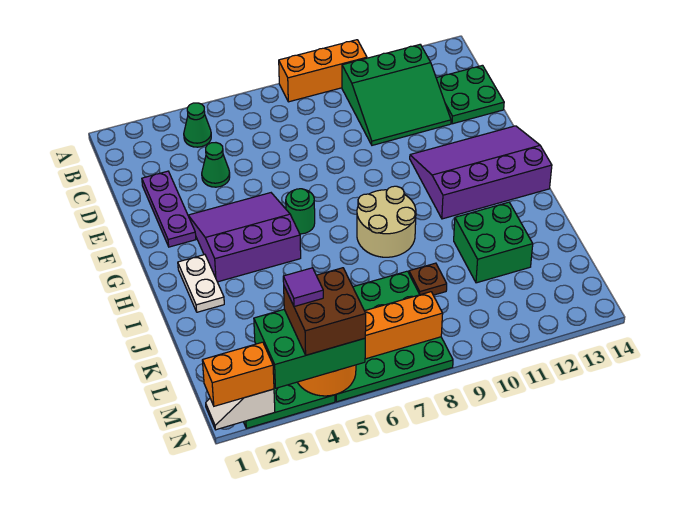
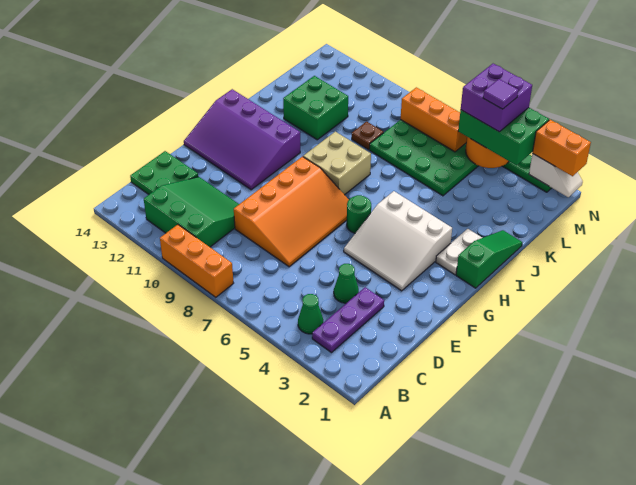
purple plate D2:F2 level 1 -> purple plate B3:D3 level 1
none -> orange slope D7:G9 level 1 top 9
purple slope F3:H5 level 1 top H -> white slope F3:H5 level 1 top H
none -> green slope H1:J1 level 1 top H
tan round brick H8:I9 level 1 -> tan brick H8:I9 level 1
brown brick M4:N5 level 4 -> purple brick M4:N5 level 4

